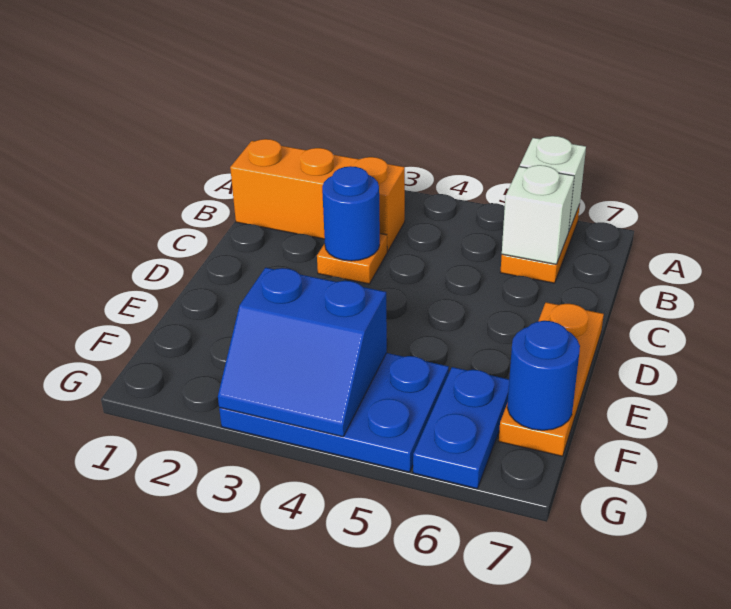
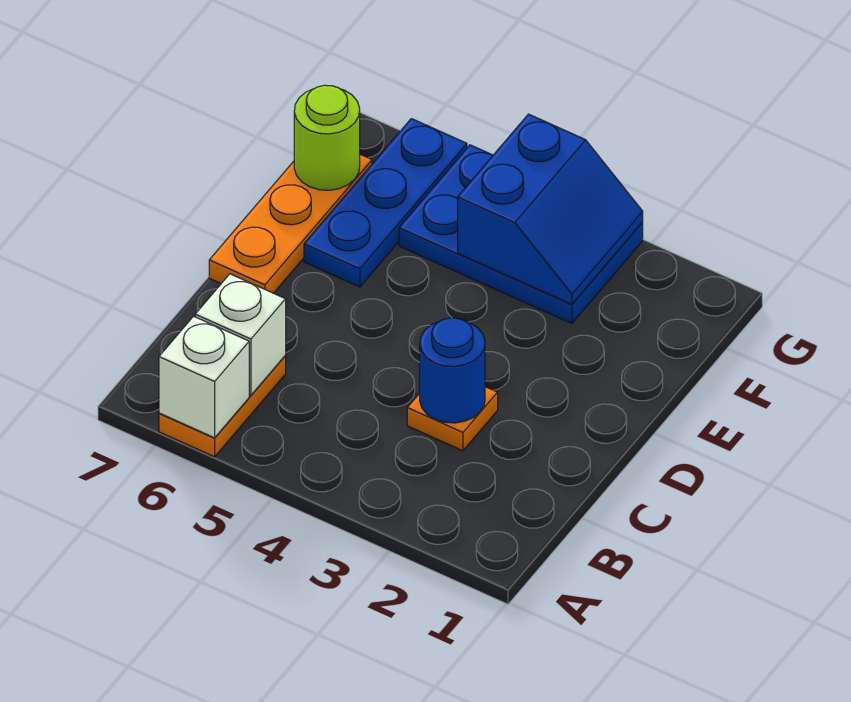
orange brick B1:B3 level 1 -> none
blue slope F3:G4 level 2 top F -> blue slope F3:G4 level 2 top 4
blue plate F6:G6 level 1 -> blue plate E6:G6 level 1
blue round brick F7 level 2 -> lime round brick F7 level 2

